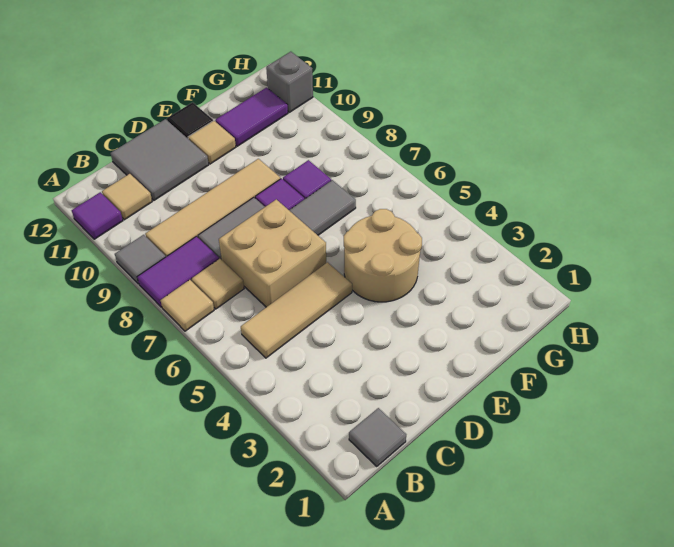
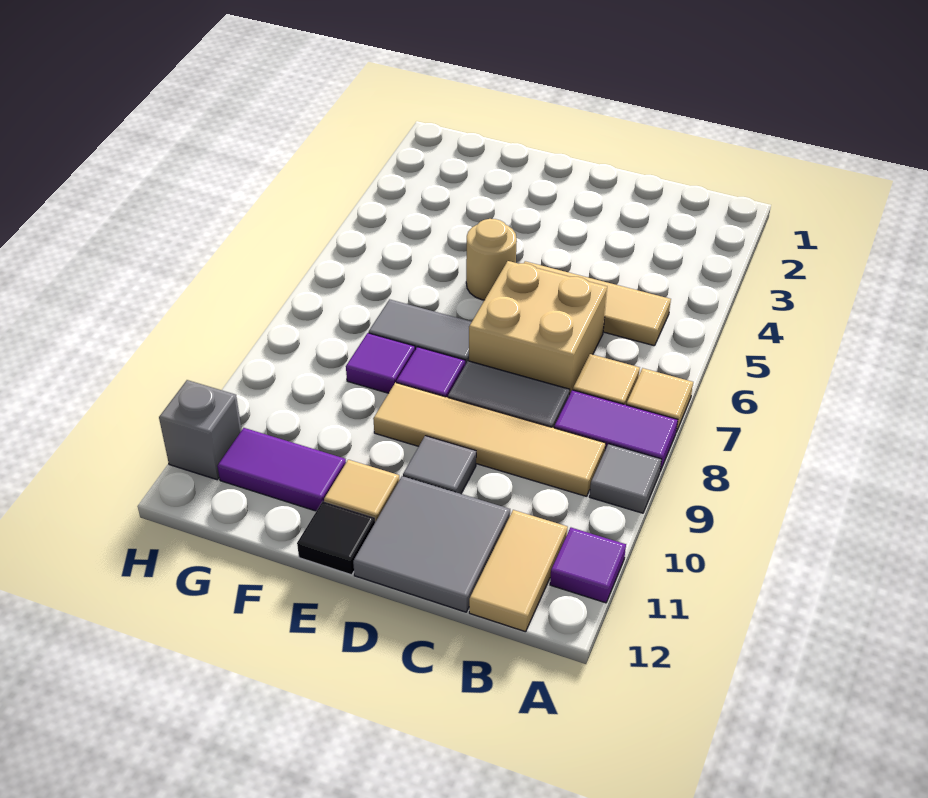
grey tile B1 level 1 -> grey tile D10 level 1
tan tile B11 level 1 -> tan tile B11:B12 level 1
tan round brick E4:F5 level 1 -> tan round brick E5 level 1

